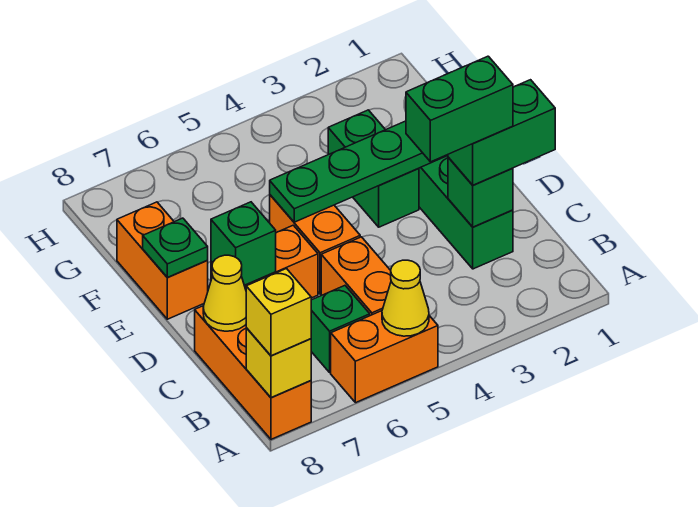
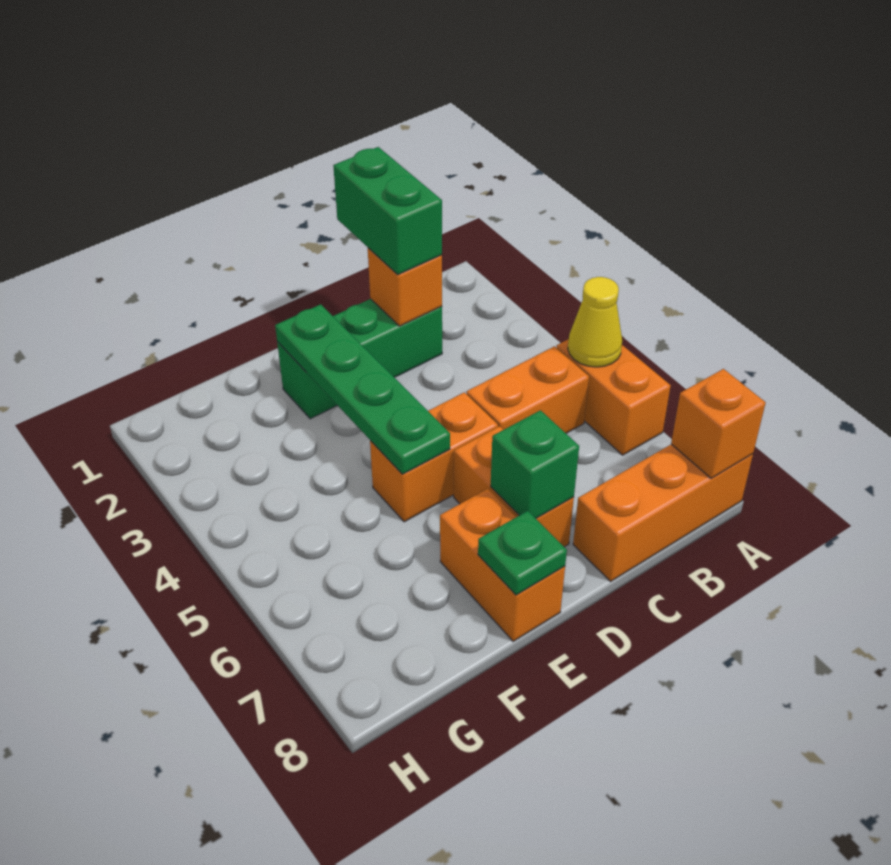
yellow brick A8 level 2 -> orange brick A8 level 2
yellow brick A8 level 3 -> none
green brick B6 level 1 -> none
green brick C2 level 2 -> orange brick C2 level 2
green brick C2:C3 level 4 -> none
yellow cone C8 level 2 -> none
green brick E3:F3 level 1 -> none
orange brick E8:F8 level 1 -> orange brick E7:E8 level 1

